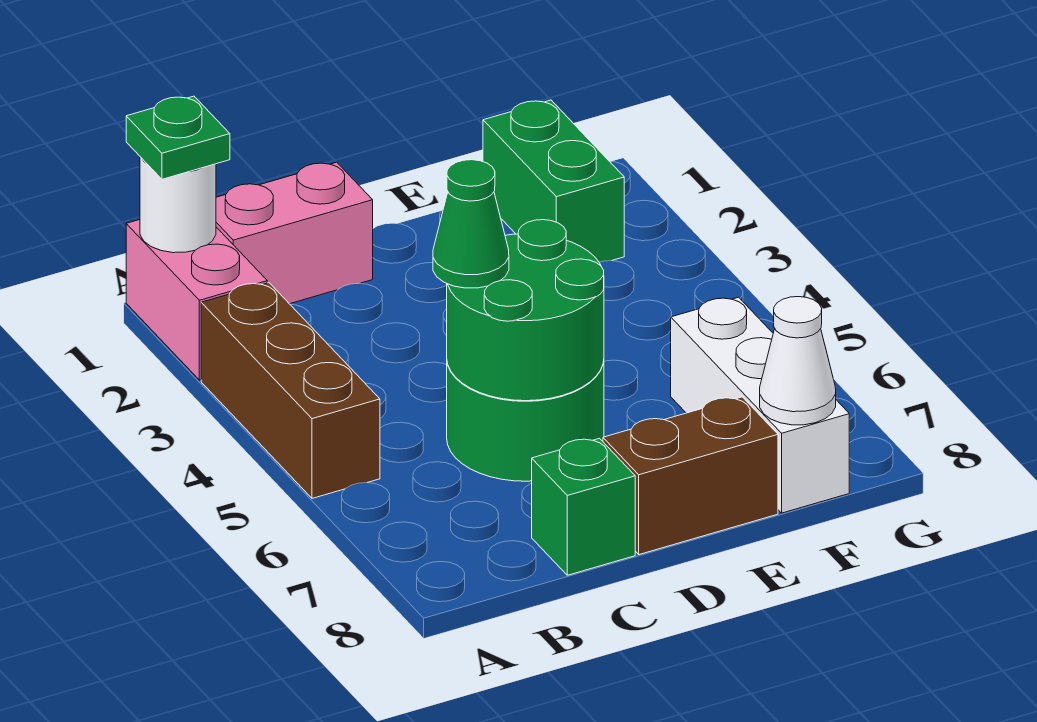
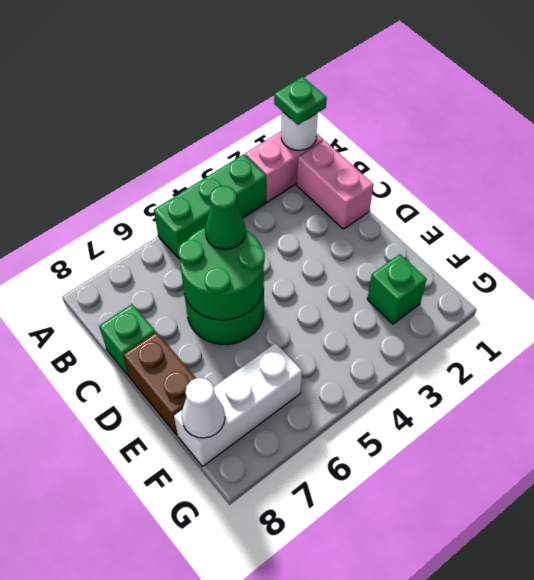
brown brick A3:A5 level 1 -> green brick A3:A5 level 1
green brick F1:F2 level 1 -> green brick F2 level 1

